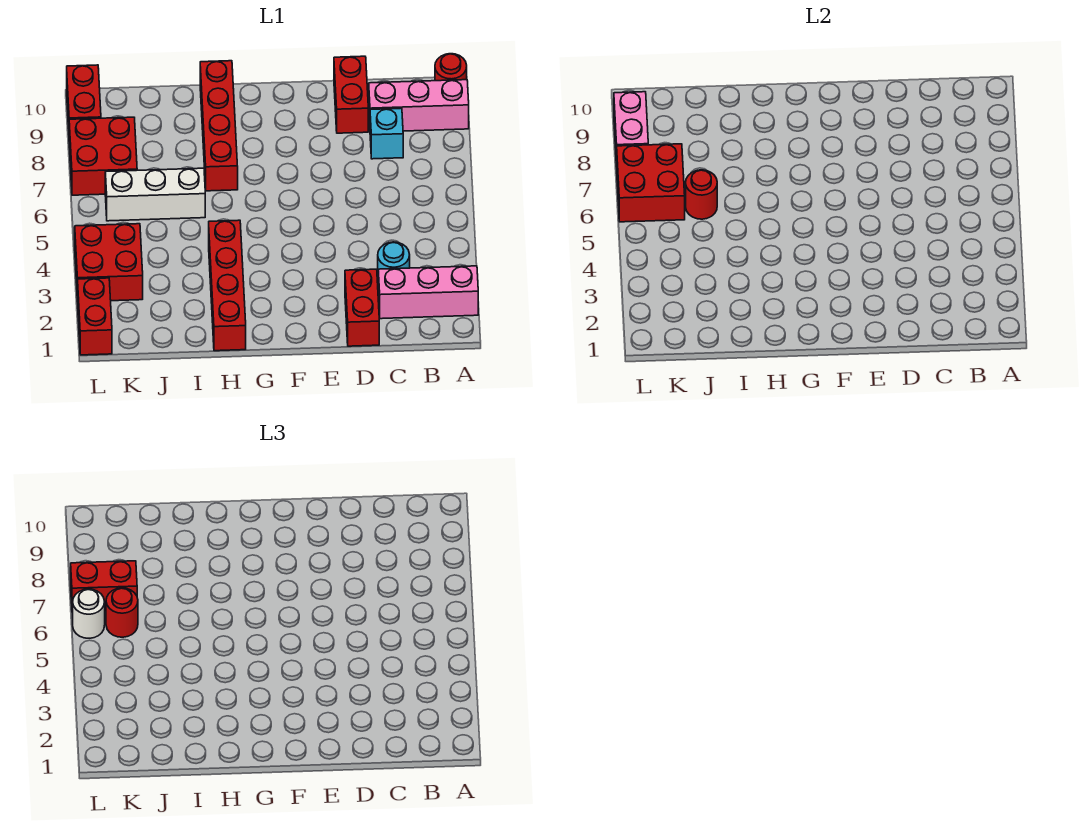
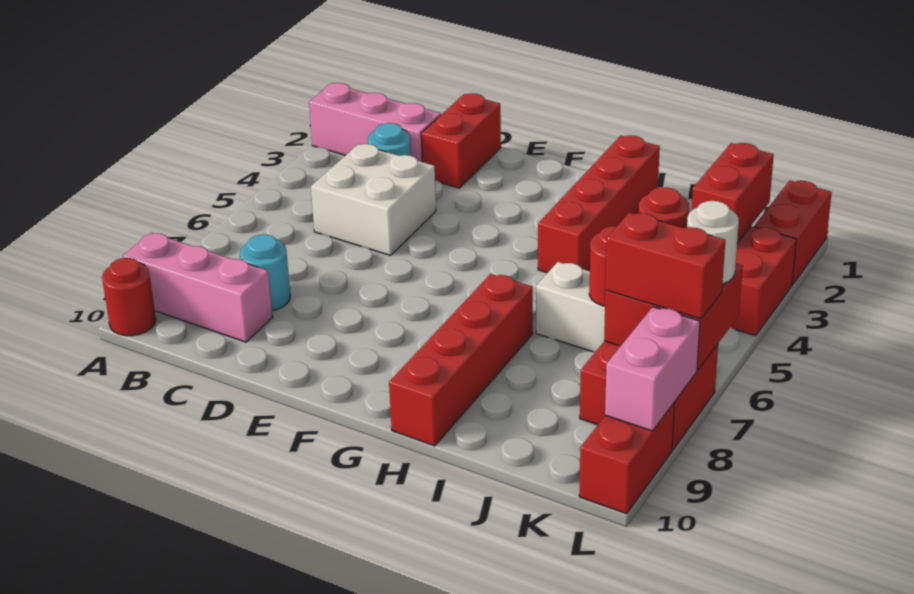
none -> white brick C4:D5 level 1
cyan brick C8 level 1 -> cyan round brick C8 level 1
red brick D9:D10 level 1 -> red brick K2:K3 level 2

